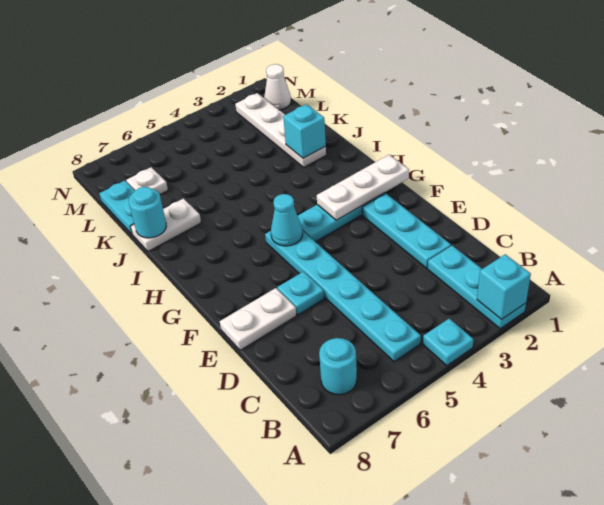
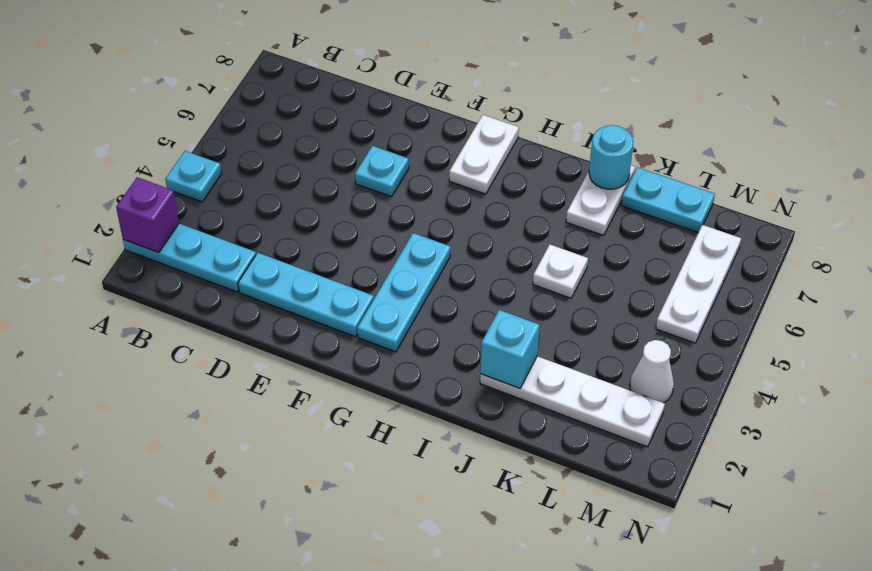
cyan brick A2 level 2 -> purple brick A2 level 2
cyan plate B5:G5 level 1 -> none
cyan round brick B7 level 1 -> none
white plate E7:E8 level 1 -> white plate G7:G8 level 1
white plate G1:G3 level 2 -> white plate M5:M7 level 1
cyan cone G5 level 2 -> none
white plate L7 level 1 -> white plate J5 level 1
white cone M1 level 1 -> white cone M3 level 1

